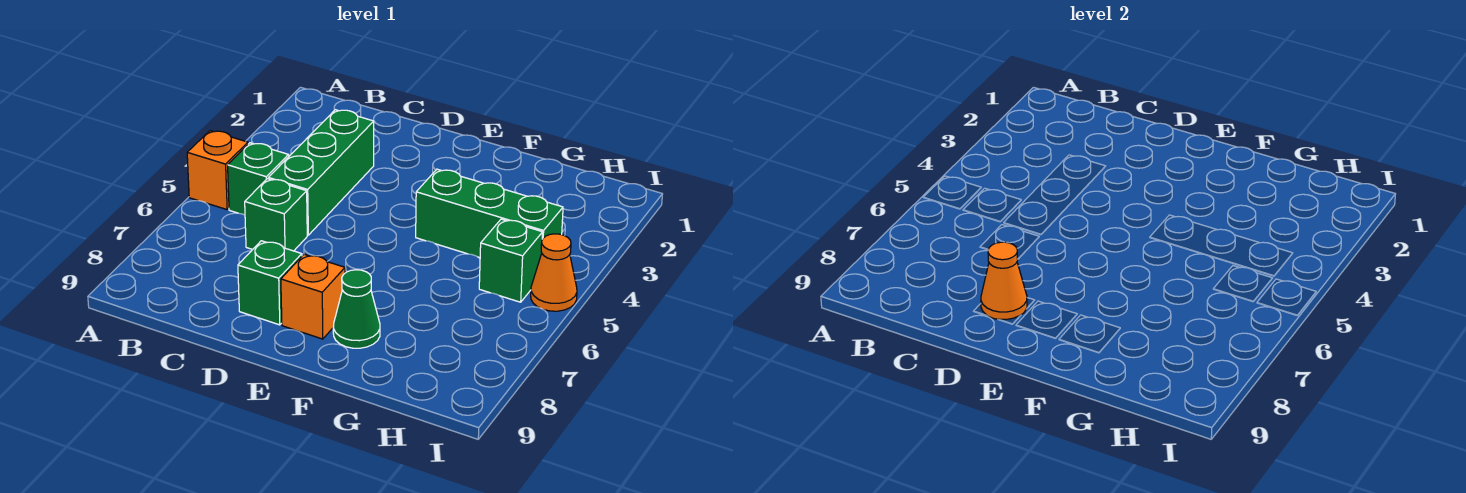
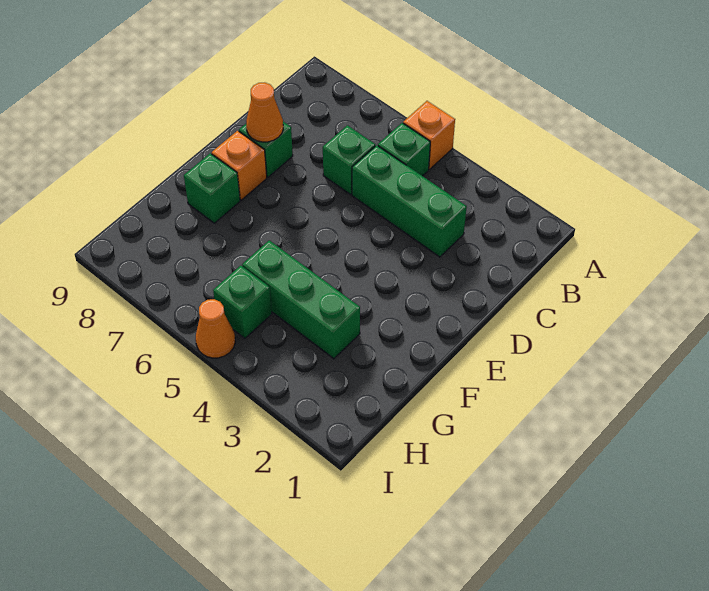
green brick F4:H4 level 1 -> green brick G3:G5 level 1
green cone F8 level 1 -> green brick F8 level 1

